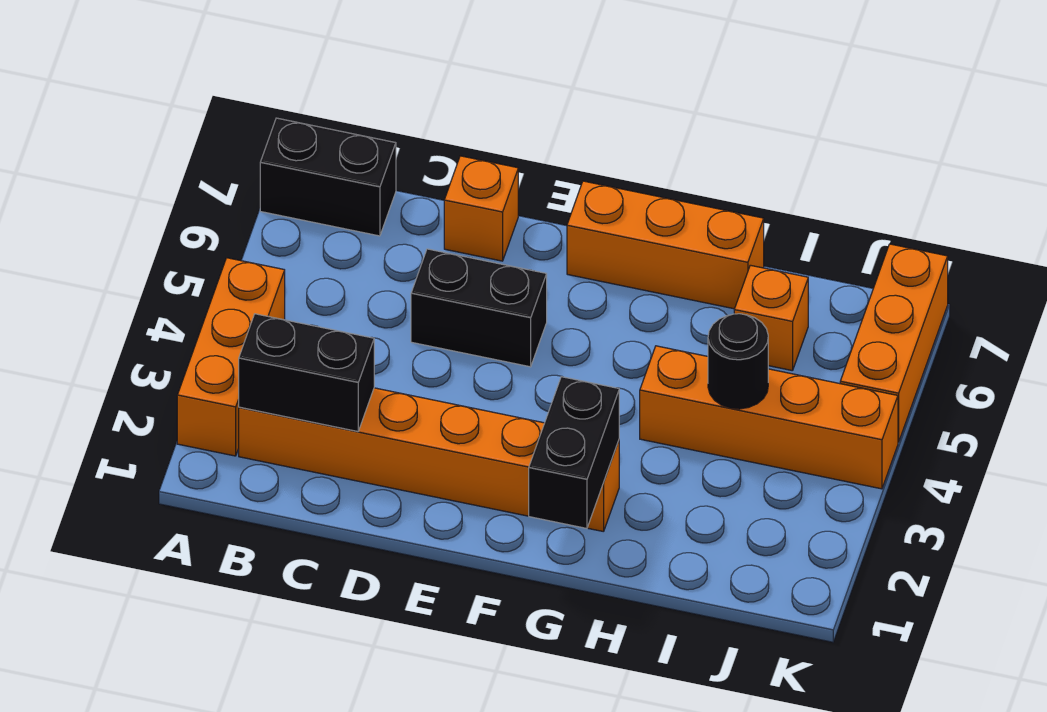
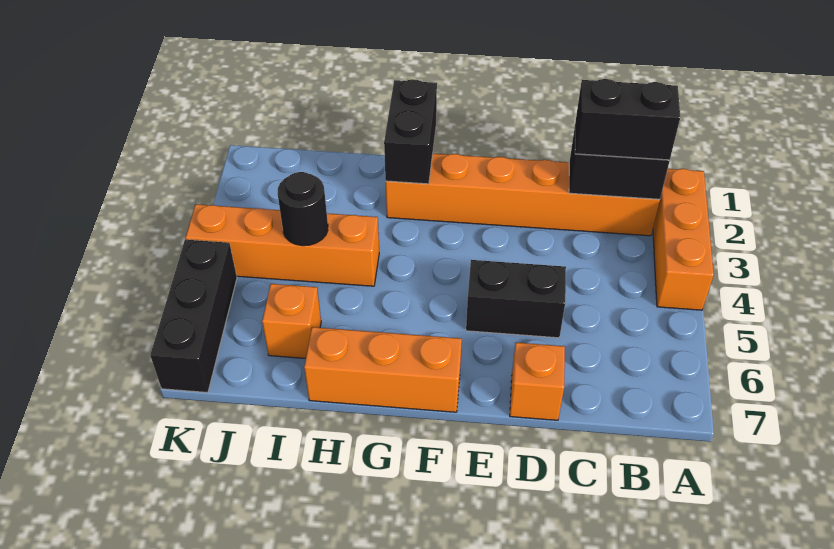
black brick A7:B7 level 1 -> black brick B2:C2 level 3
orange brick K5:K7 level 1 -> black brick K5:K7 level 1

